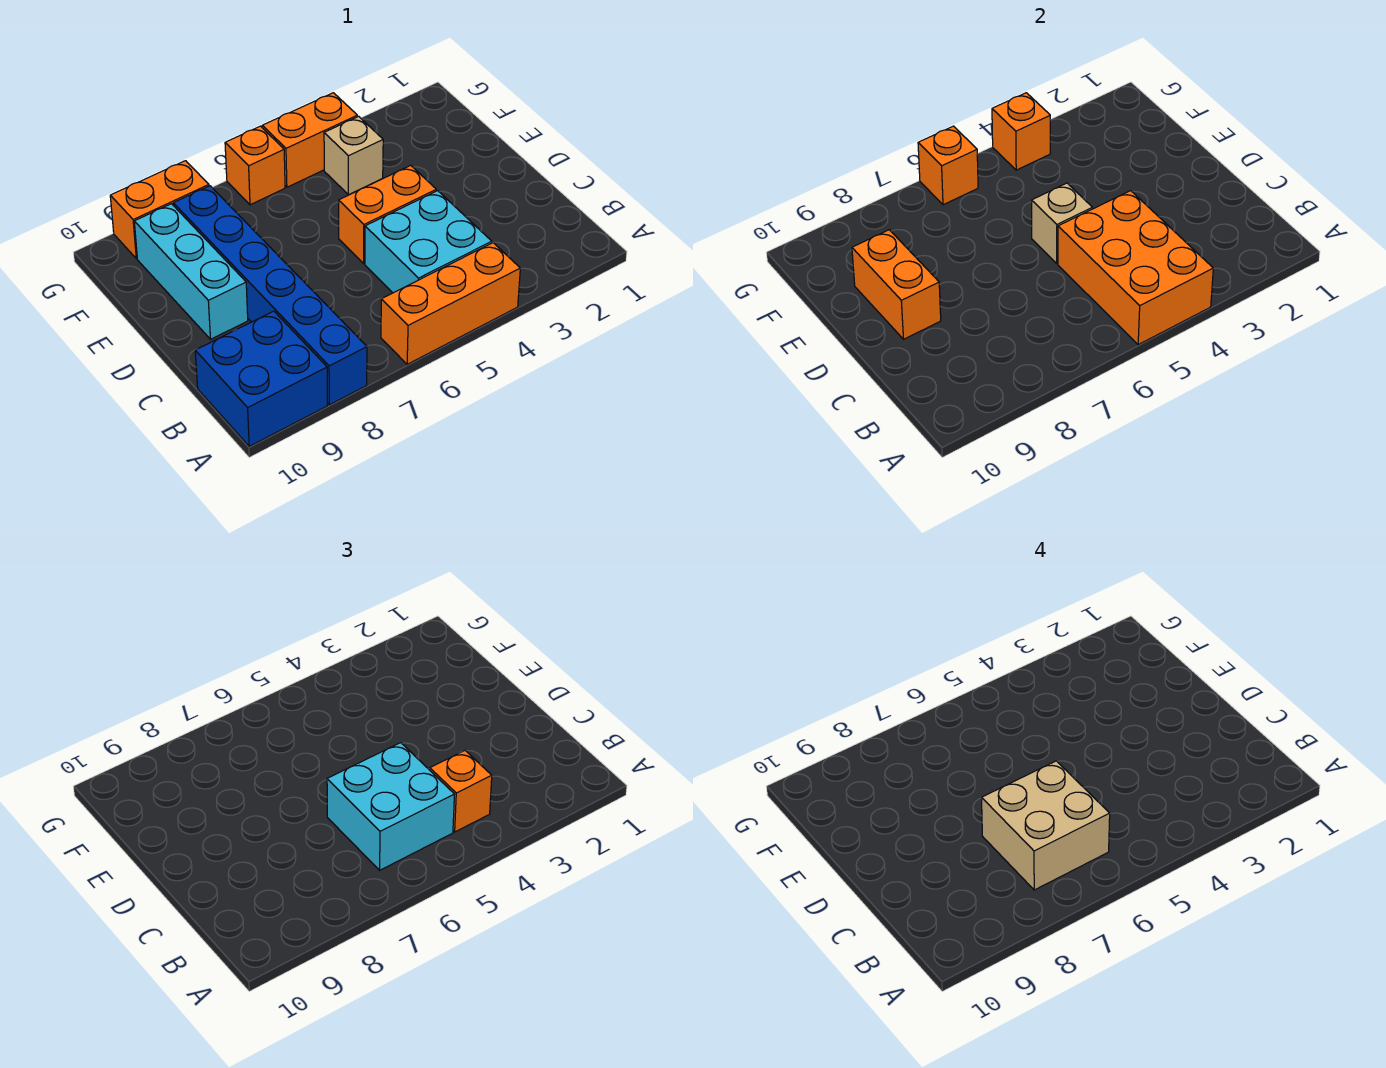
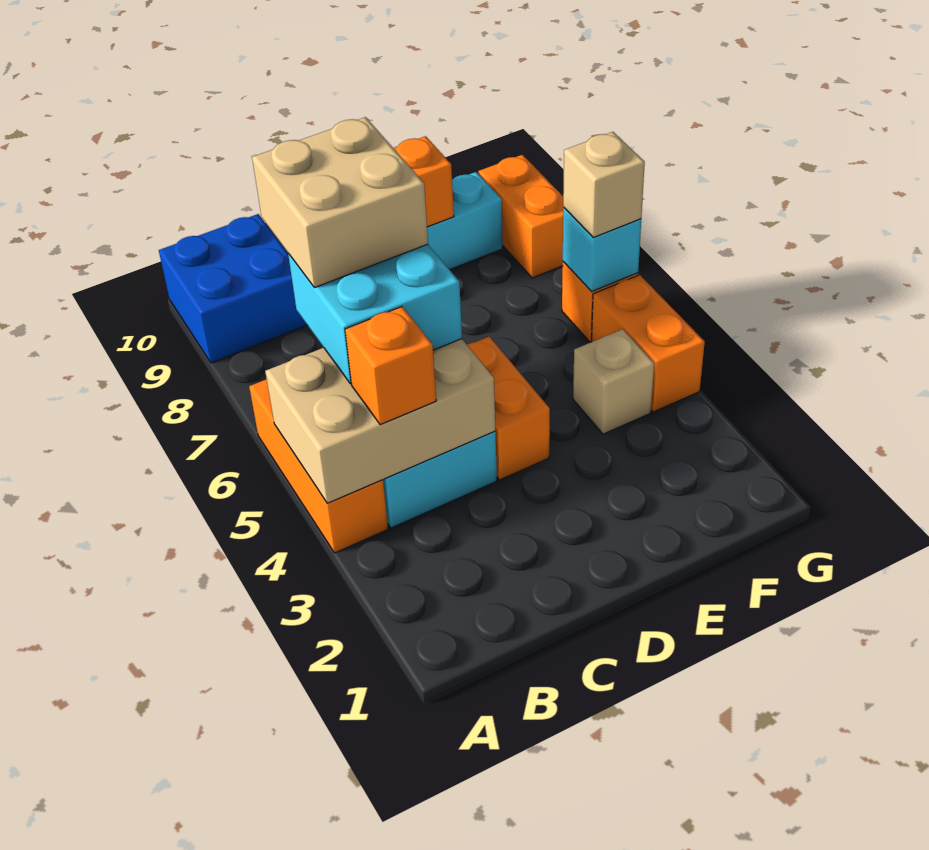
orange brick A4:C5 level 2 -> tan brick A4:C5 level 2
blue brick A8:F8 level 1 -> none
tan brick D5 level 2 -> tan brick G6 level 3
orange brick G4 level 2 -> none
orange brick G6 level 2 -> cyan brick G6 level 2

